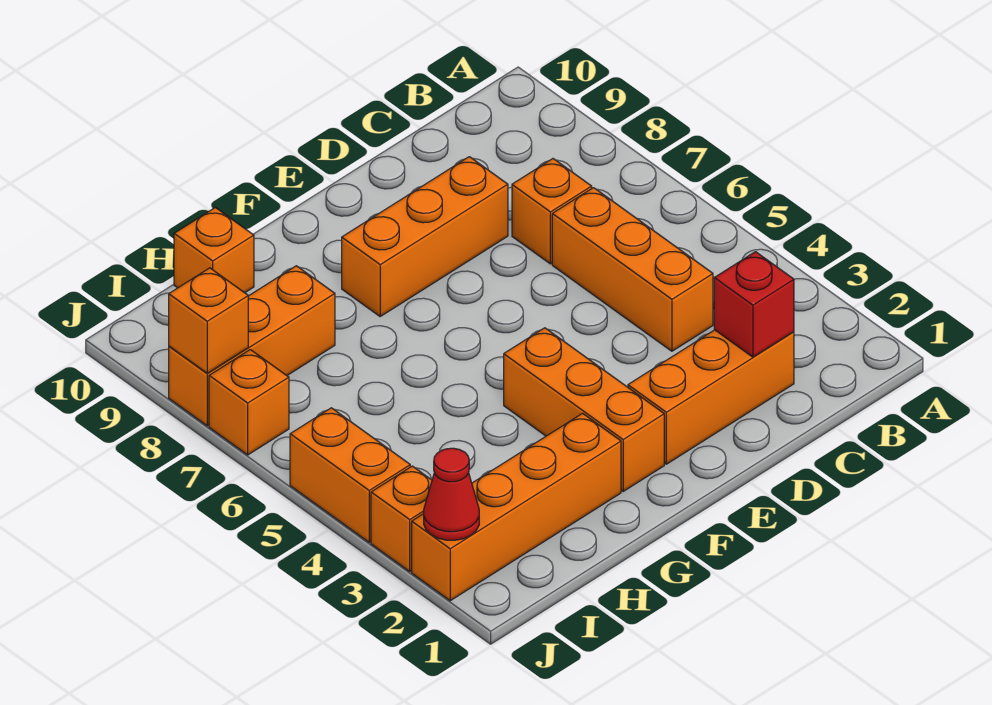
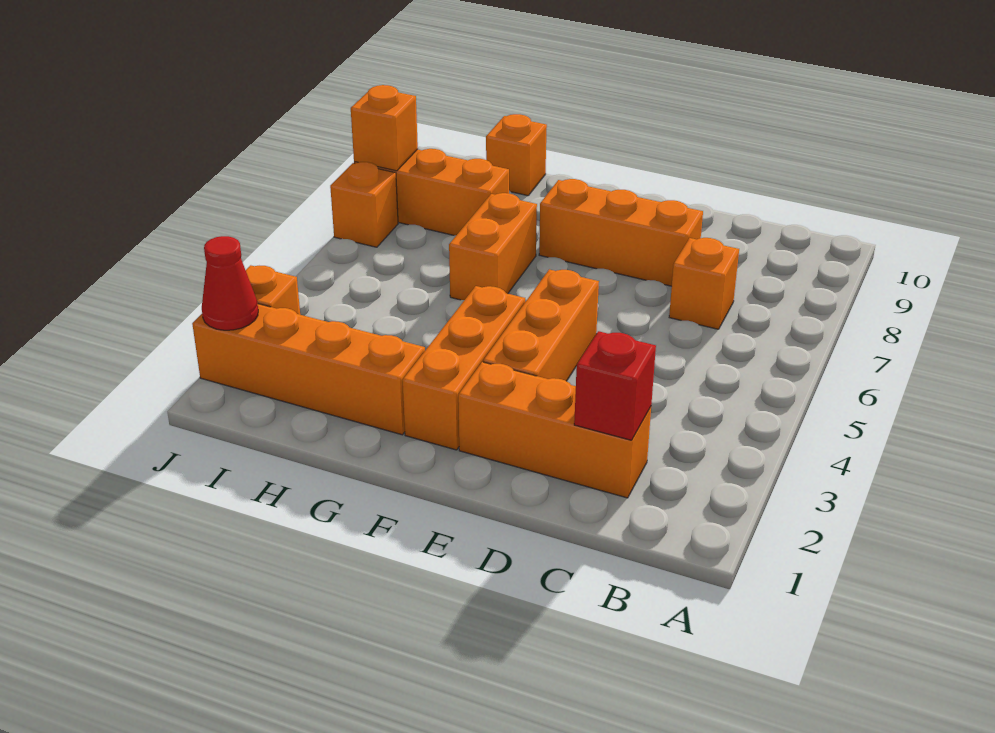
orange brick C4:C6 level 1 -> orange brick E3:E5 level 1
orange brick J4:J5 level 1 -> orange brick G6:G7 level 1

